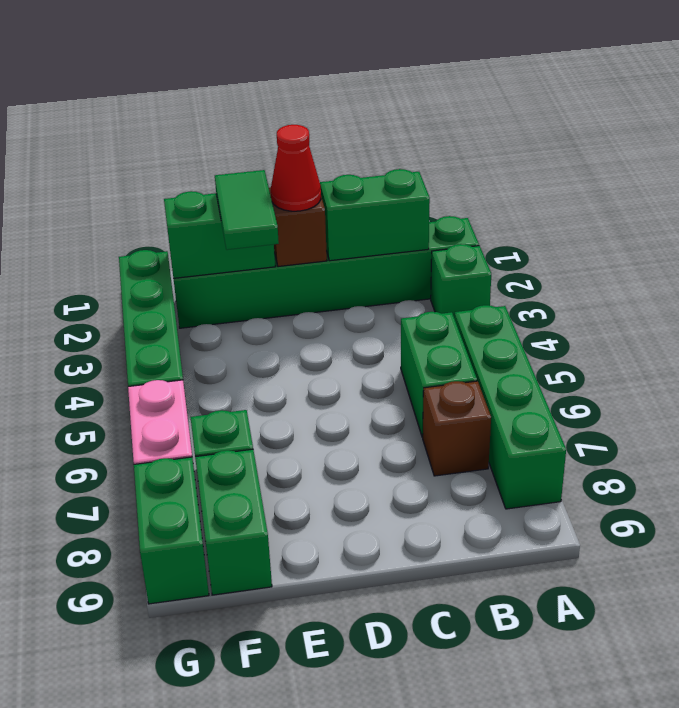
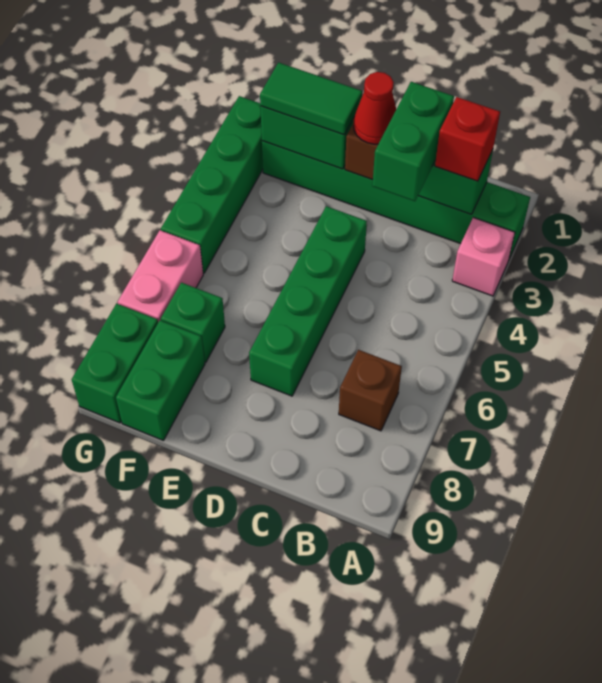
green brick A3 level 1 -> pink brick A3 level 1
green brick A5:A8 level 1 -> green brick D4:D7 level 1
none -> red brick B2 level 3
green brick B5:B6 level 1 -> green brick C2:C3 level 3
green tile E2:E3 level 3 -> green tile E2:F2 level 3

